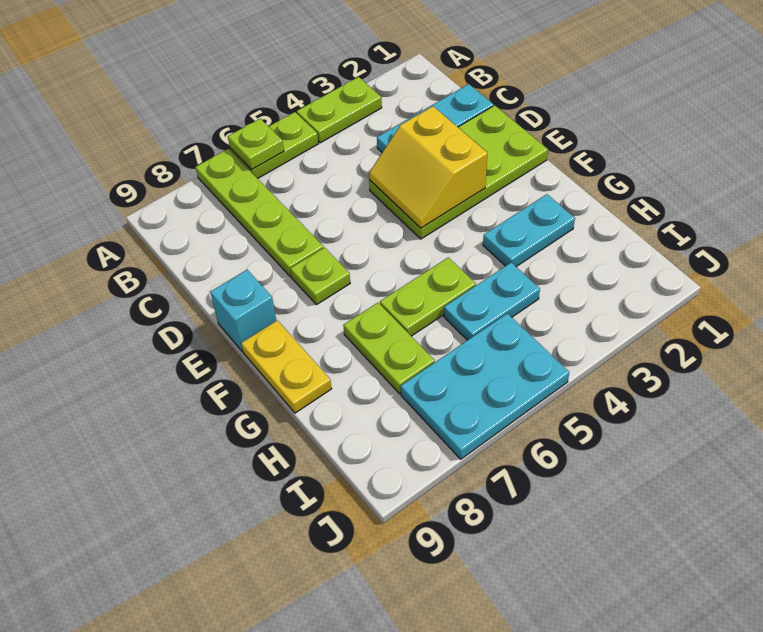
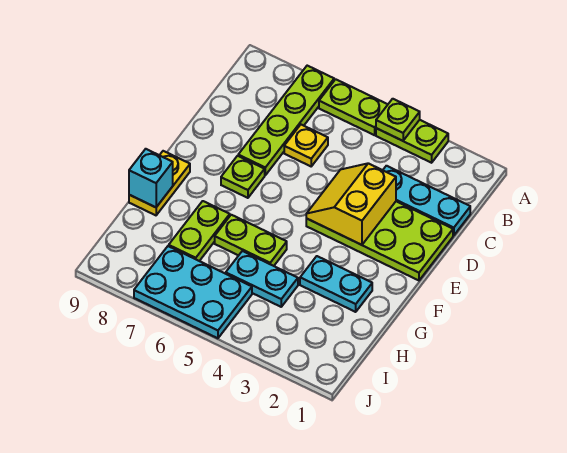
lime plate A6 level 2 -> lime plate A4 level 2
none -> yellow plate C6 level 1
cyan brick E9 level 1 -> cyan brick G9 level 2

